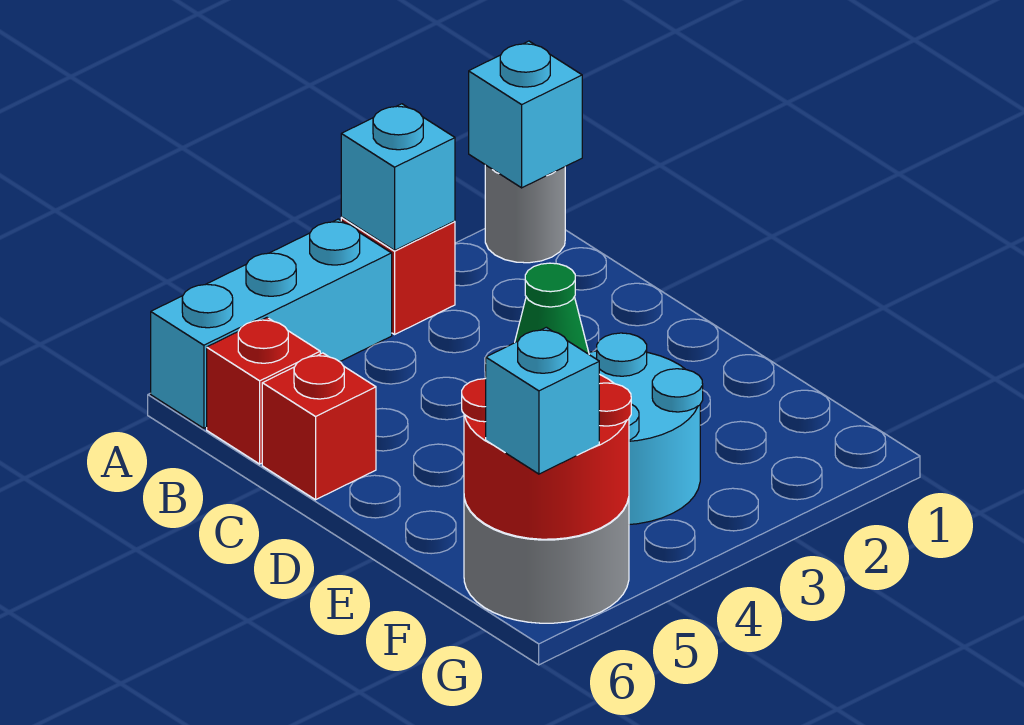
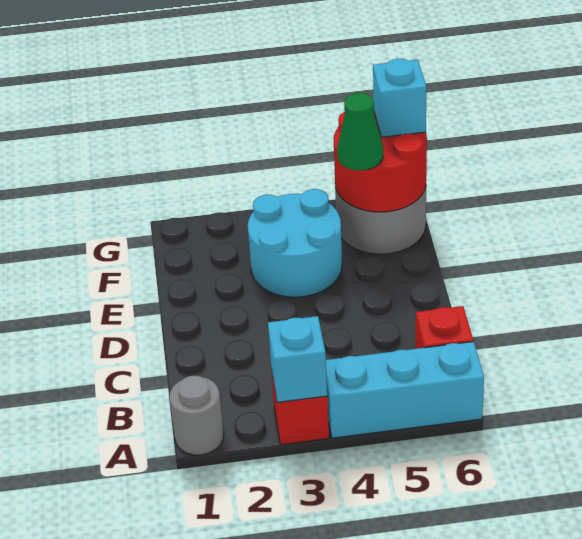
cyan brick A1 level 2 -> none
red brick C6 level 1 -> none

